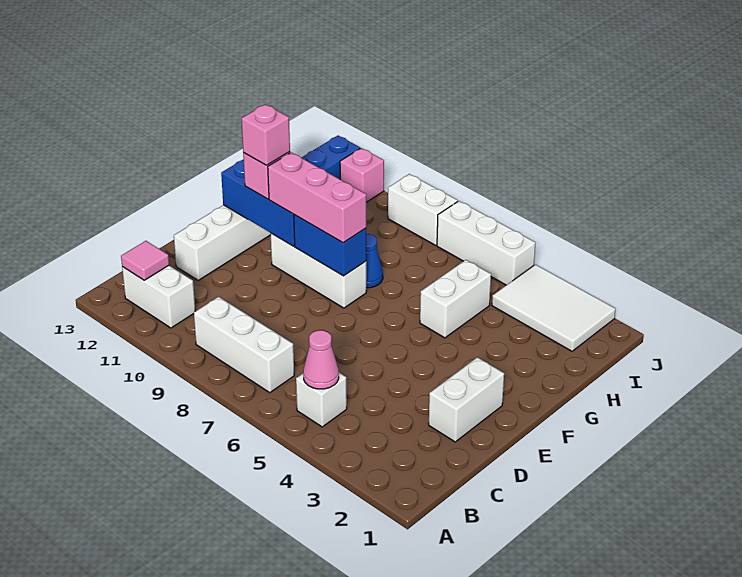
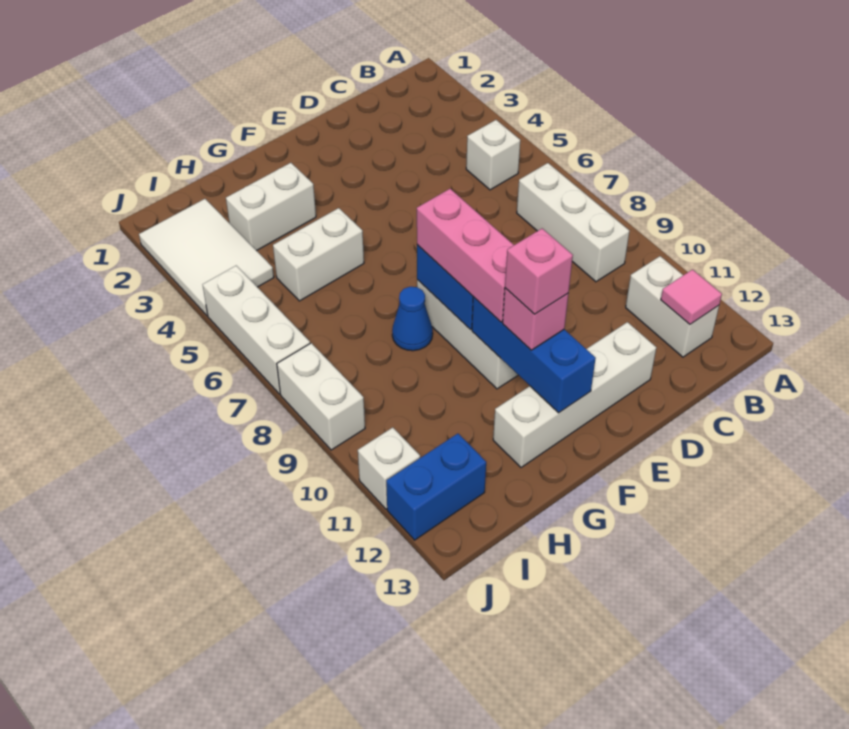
pink cone B5 level 2 -> none
white brick D2:E2 level 1 -> white brick G3:H3 level 1
pink brick J11 level 1 -> white brick J11 level 1

